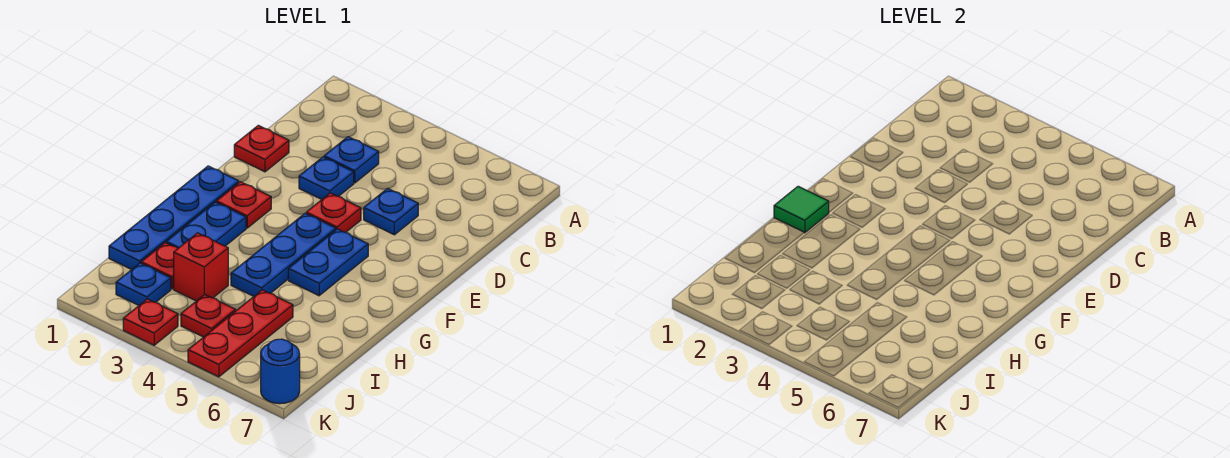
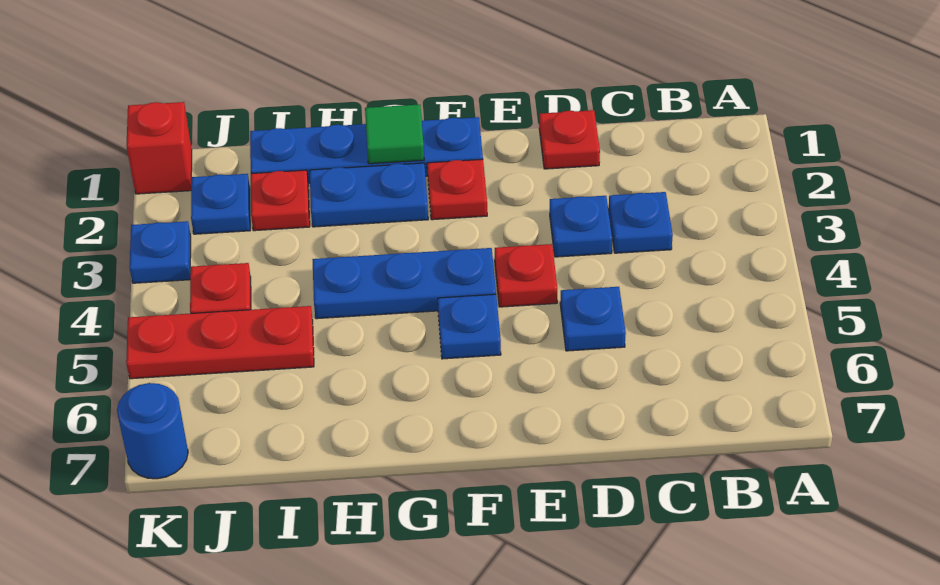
blue plate F5:G5 level 1 -> blue plate F5 level 1
red brick I3 level 1 -> red brick K1 level 1
red plate K3 level 1 -> blue plate K3 level 1

